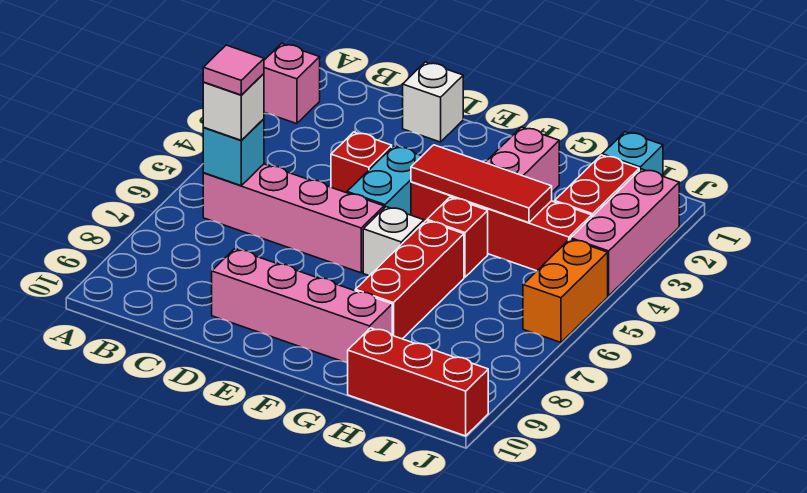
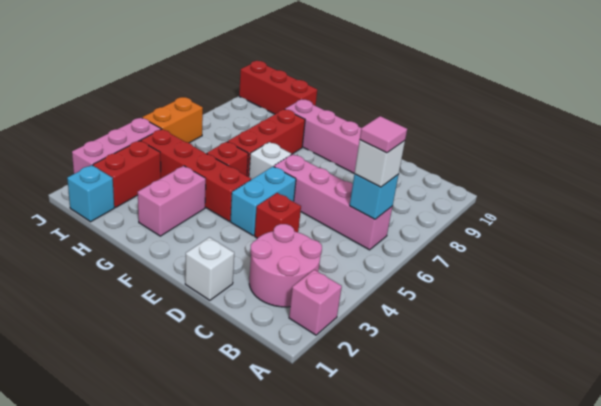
none -> pink round brick B2:C3 level 1
red tile F4:H4 level 2 -> none

